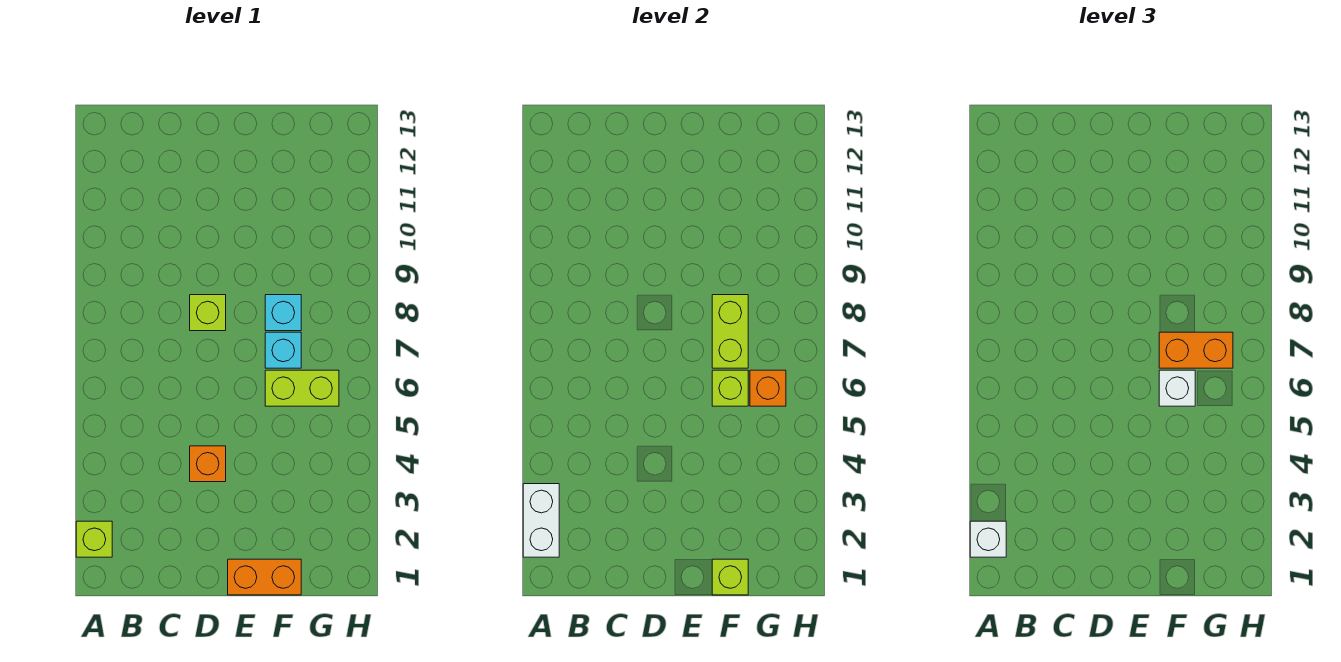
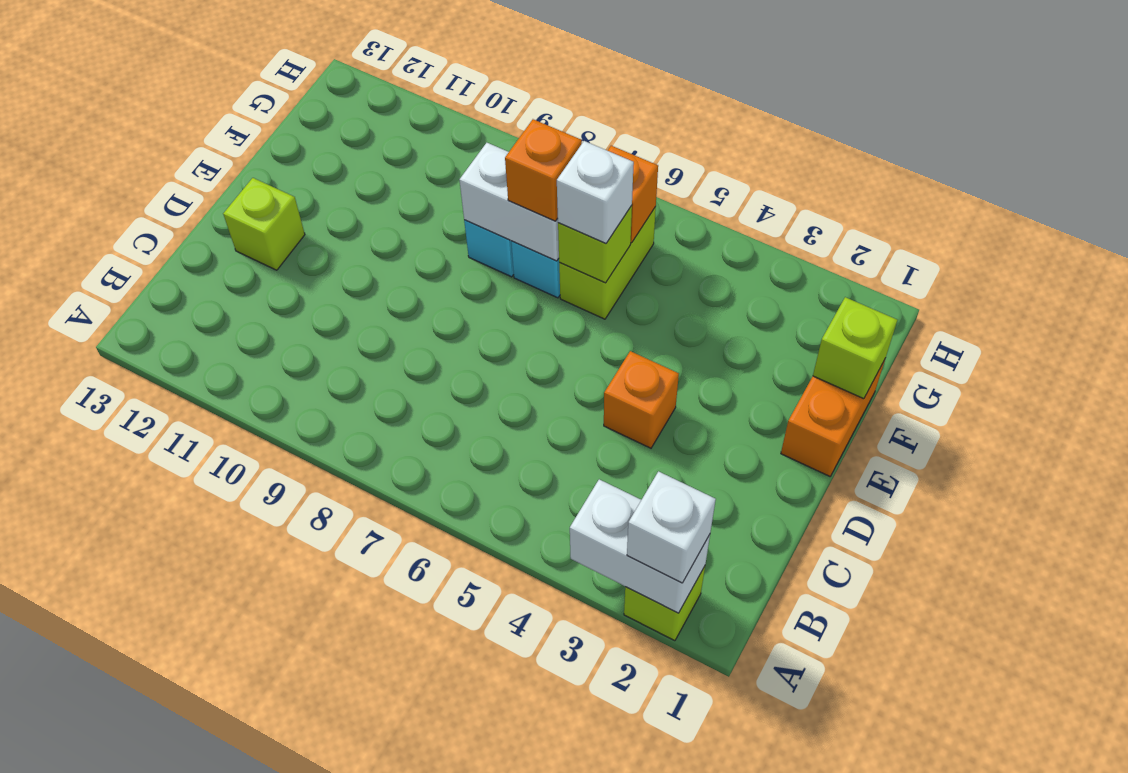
lime brick D8 level 1 -> lime brick D12 level 1
lime brick F7:F8 level 2 -> white brick F7:F8 level 2
orange brick F7:G7 level 3 -> orange brick F7 level 3

